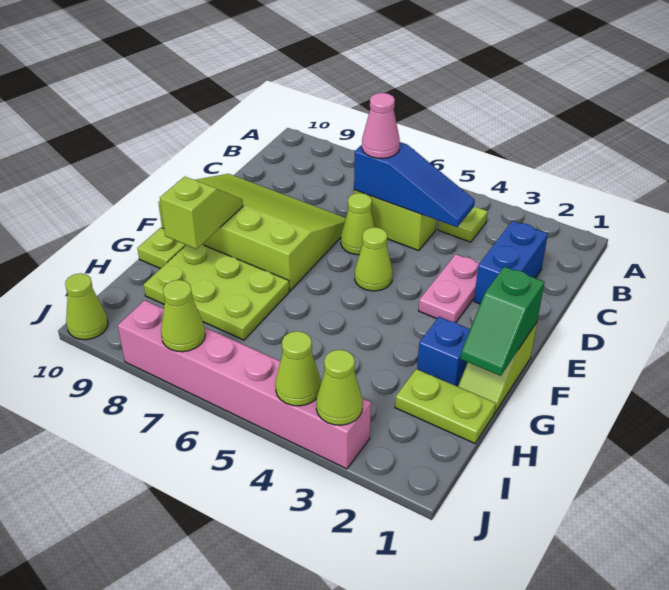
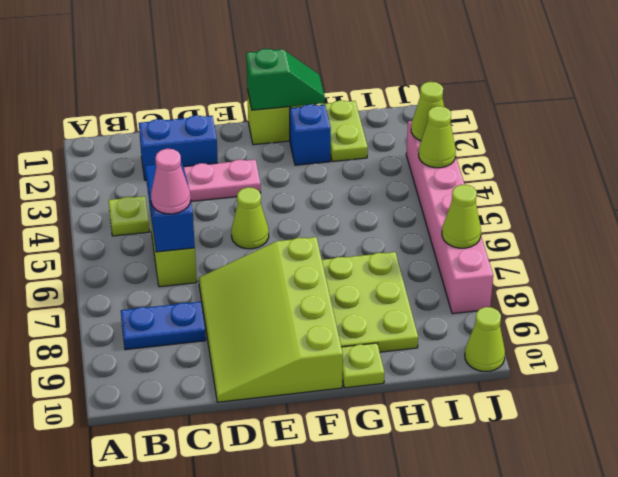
none -> blue plate B8:C8 level 1
lime cone D6 level 1 -> none
lime slope F9:G9 level 2 top G -> none

